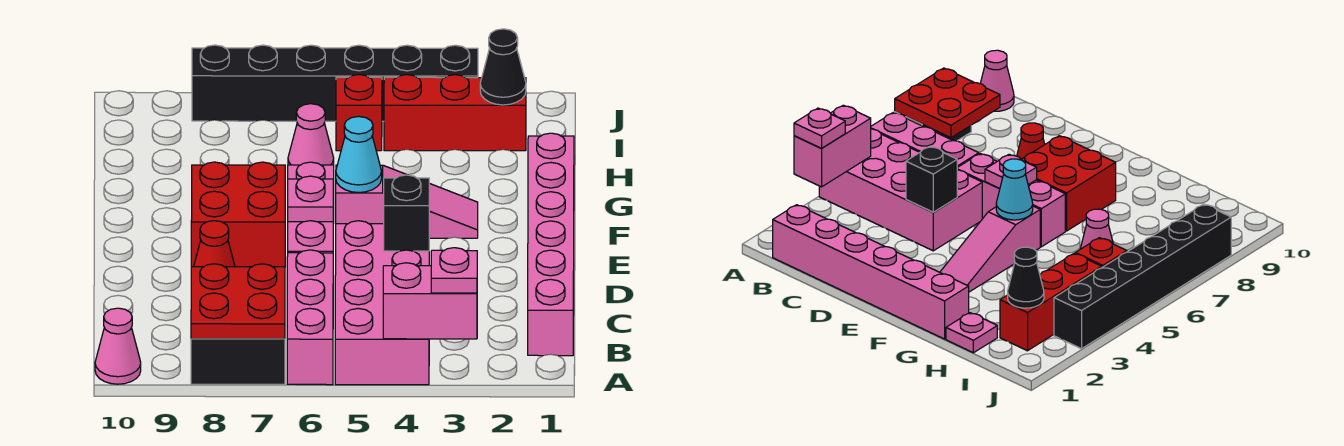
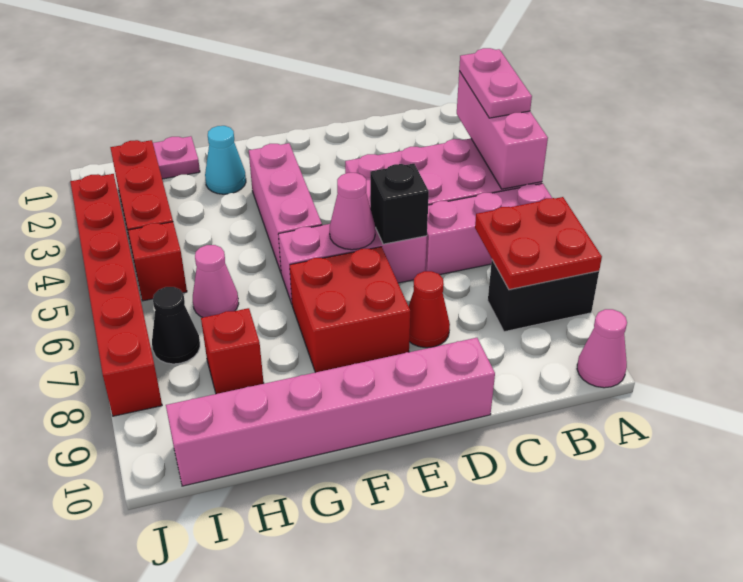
pink brick A3:A4 level 2 -> pink brick A3:A5 level 2
pink plate A3 level 3 -> pink plate A3:A4 level 3
black brick A7:A8 level 1 -> black brick A8:B8 level 1
pink brick B1:G1 level 1 -> pink brick D10:I10 level 1
black brick D4 level 2 -> black brick D6 level 2
pink plate E6 level 2 -> pink cone E6 level 2
pink slope F3:F5 level 1 top 5 -> pink brick F3:F5 level 1
cyan cone F5 level 2 -> cyan cone G2 level 1
none -> red brick H8 level 1
black cone I2 level 2 -> black cone I7 level 1
black brick J3:J8 level 1 -> red brick J3:J8 level 1

